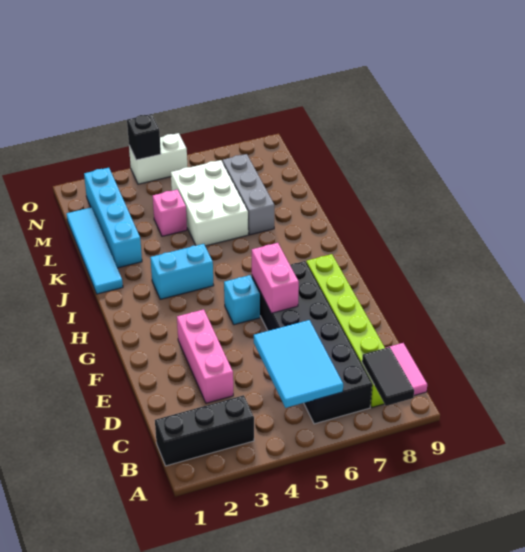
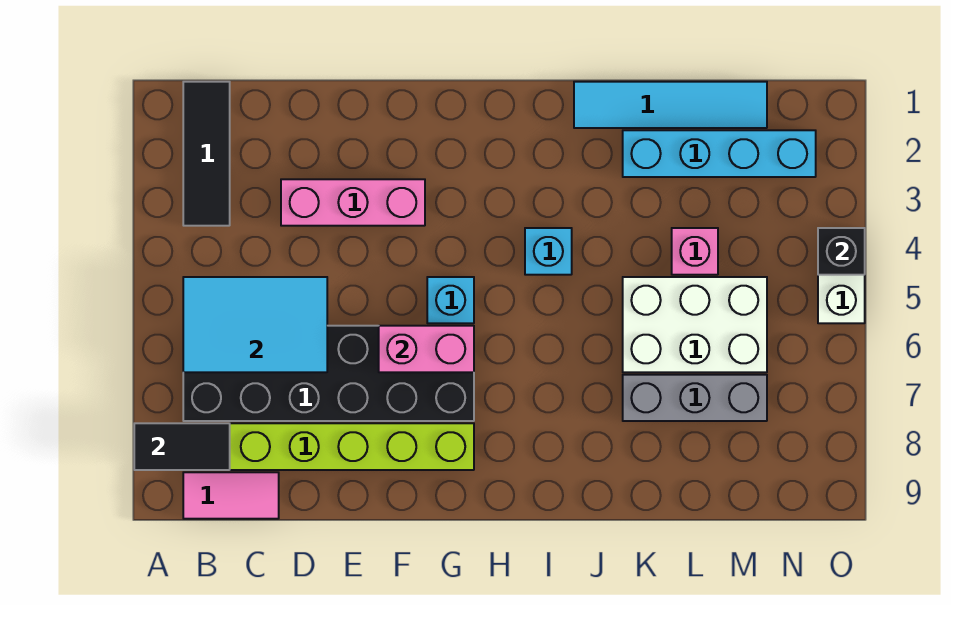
black brick B1:B3 level 1 -> black tile B1:B3 level 1
cyan brick I3:I4 level 1 -> cyan brick I4 level 1

